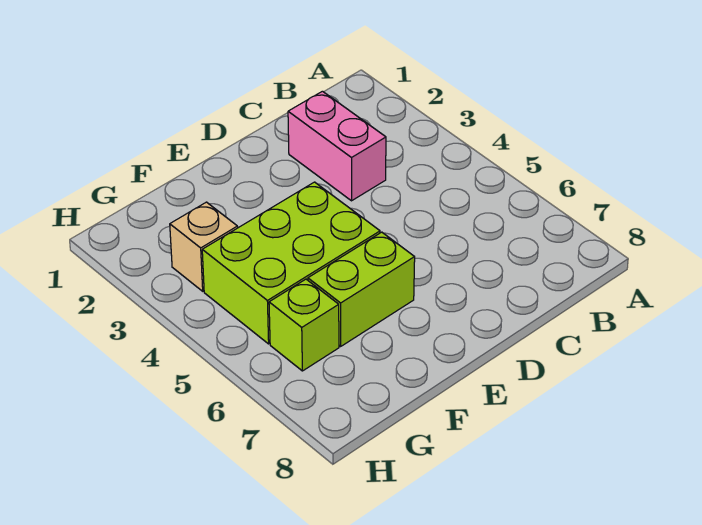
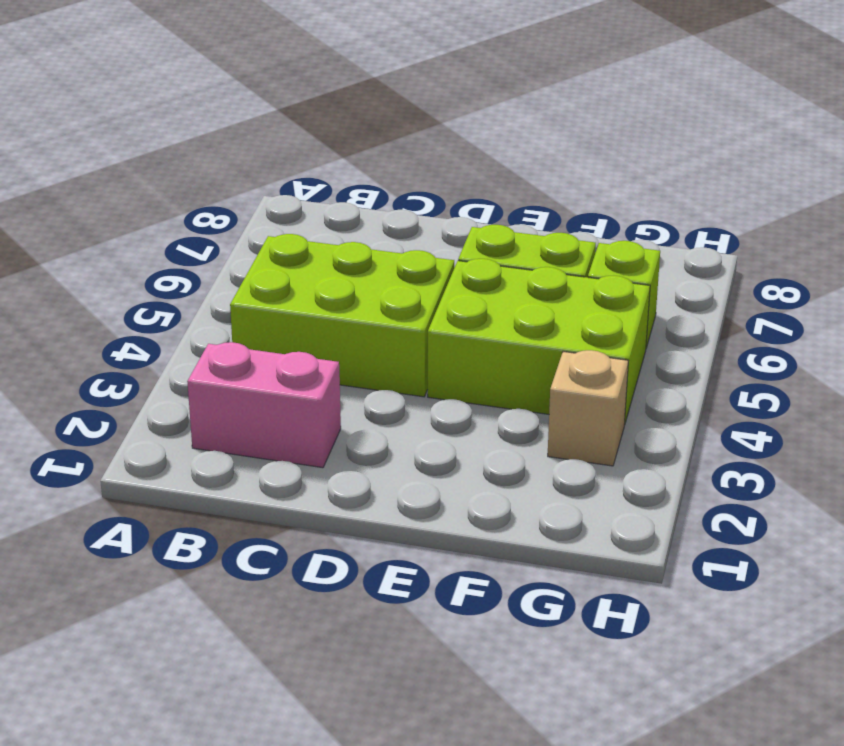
none -> lime brick B4:D5 level 1
pink brick C2:C3 level 1 -> pink brick B2:C2 level 1

